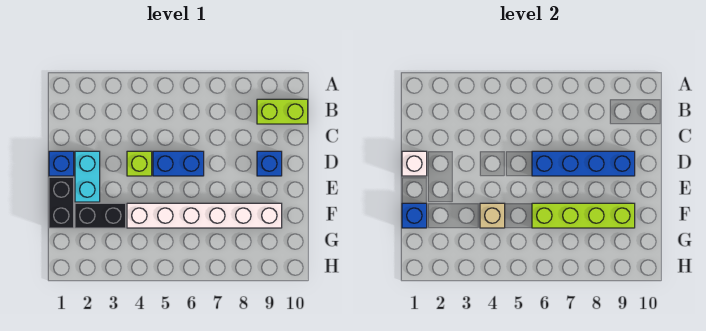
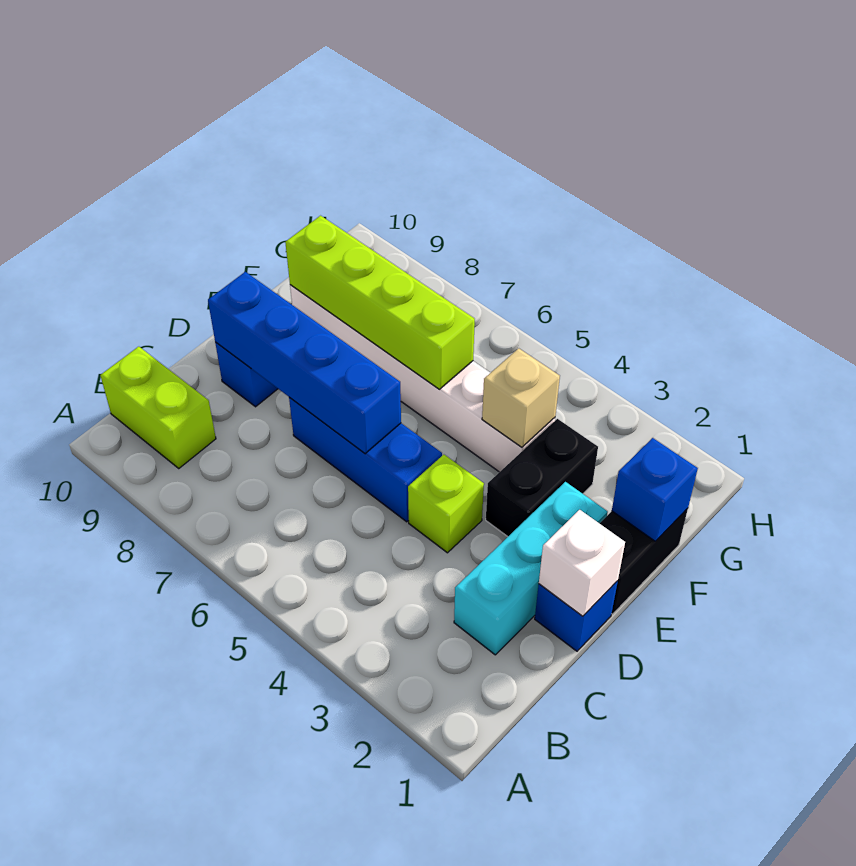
cyan brick D2:E2 level 1 -> cyan brick C2:E2 level 1
blue brick D5:D6 level 1 -> blue brick D5:D7 level 1
black brick F2:F3 level 1 -> black brick E3:F3 level 1

